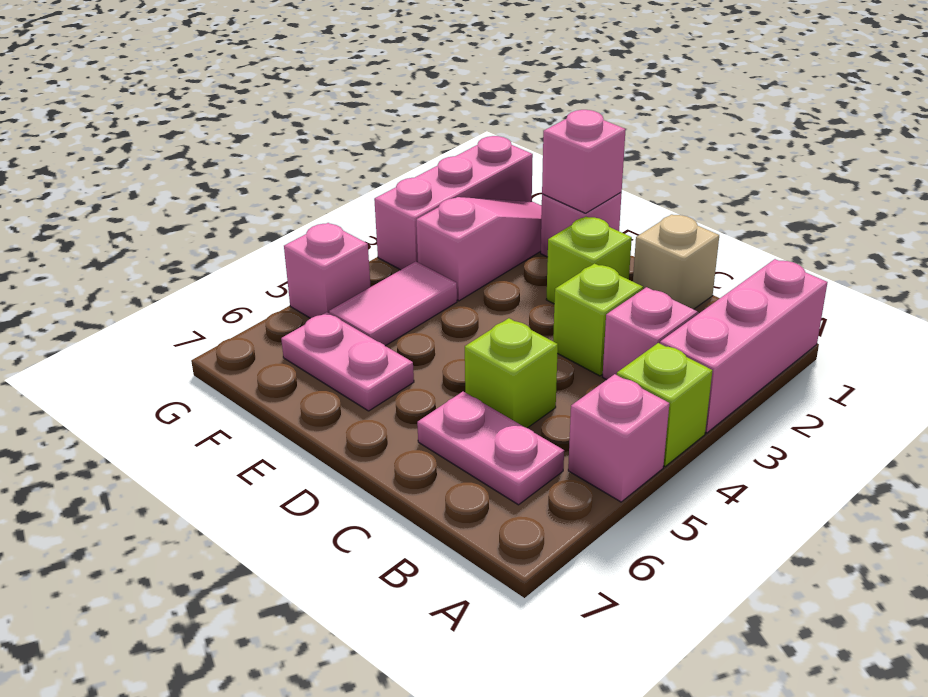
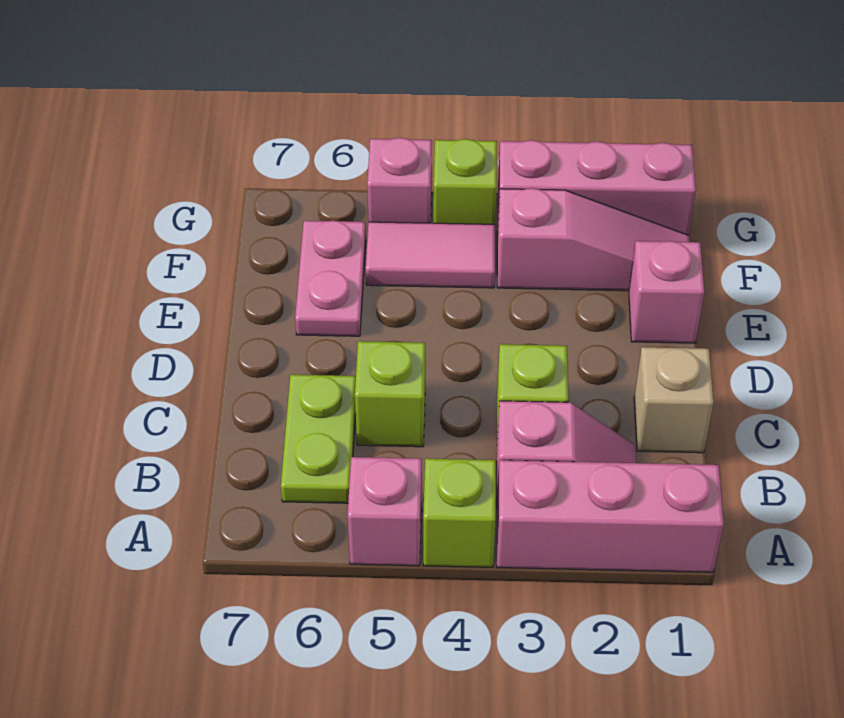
pink plate B6:C6 level 1 -> lime plate B6:C6 level 1
lime brick D2 level 1 -> lime brick G4 level 1
pink brick E1 level 2 -> none

